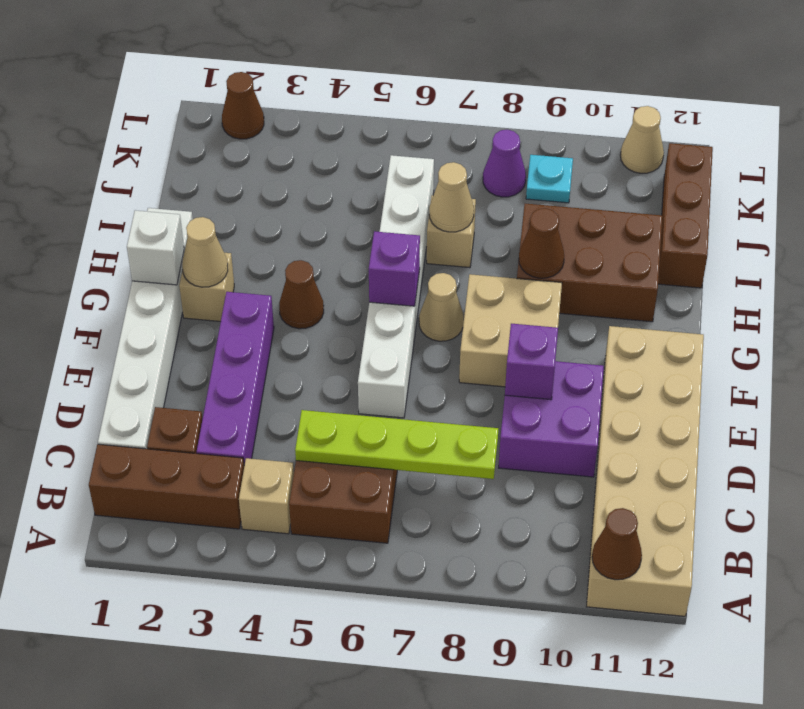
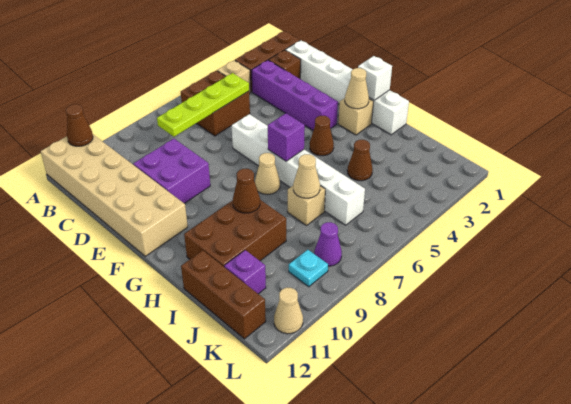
purple brick E9 level 2 -> purple brick J11 level 1
tan brick F8:G9 level 1 -> none
brown cone L2 level 1 -> brown cone I4 level 1

